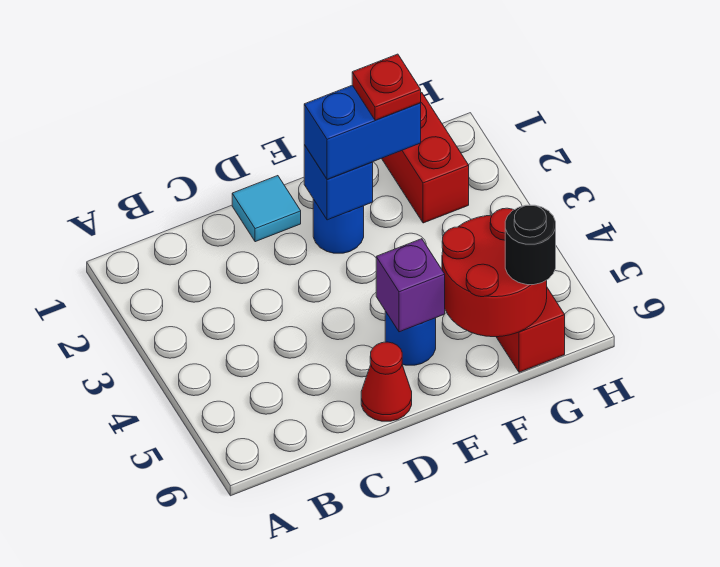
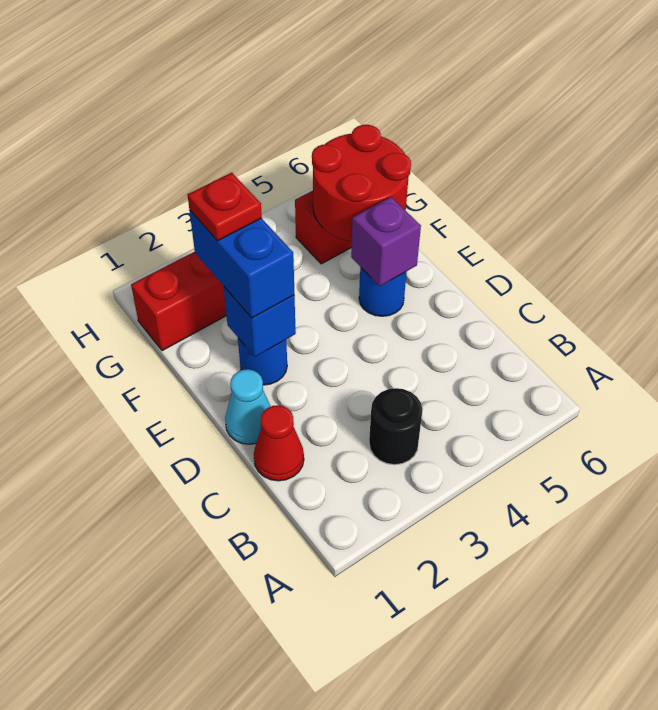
cyan tile D1 level 1 -> cyan cone D1 level 1
red cone D6 level 1 -> red cone C1 level 1
black round brick G6 level 3 -> black round brick B3 level 1

